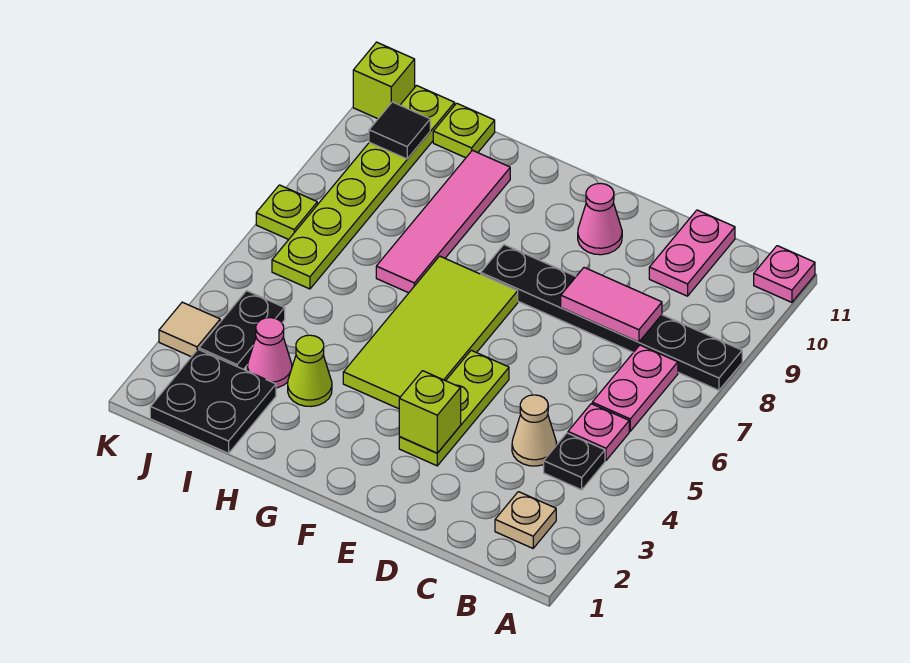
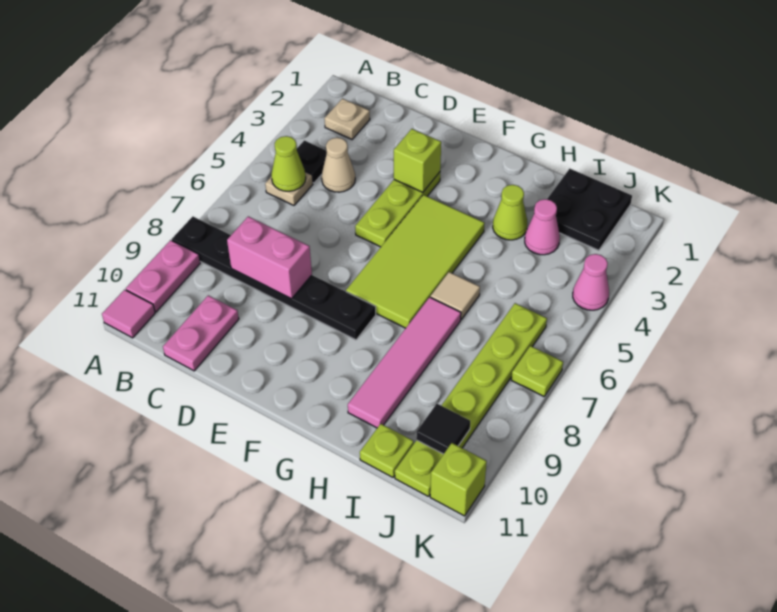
pink plate A11 level 1 -> pink tile A11 level 1
pink plate B5 level 1 -> tan plate B5 level 1
none -> lime cone B5 level 2
pink plate B6:B7 level 1 -> pink plate A9:A10 level 1
pink tile C8:D8 level 2 -> pink brick C8:D8 level 2
pink cone E10 level 1 -> pink cone K4 level 1
black plate J3:J4 level 1 -> none
tan tile K3 level 1 -> tan tile H6 level 1

